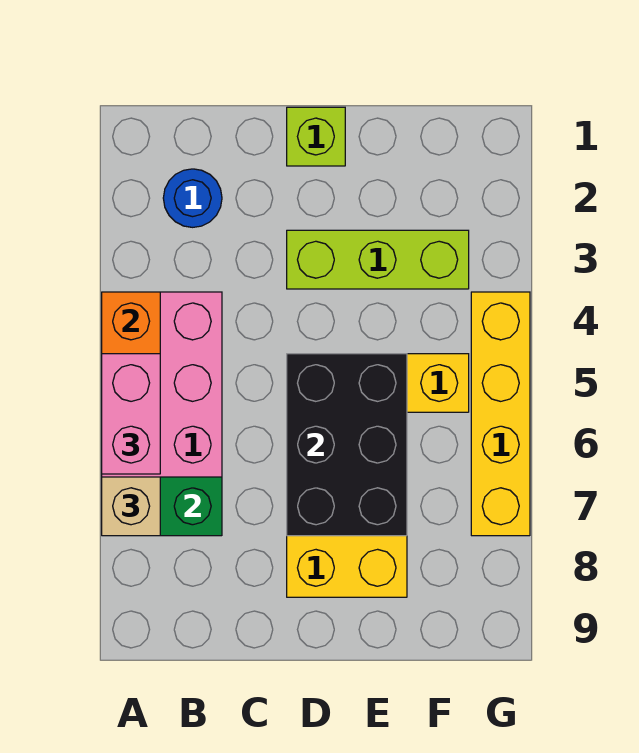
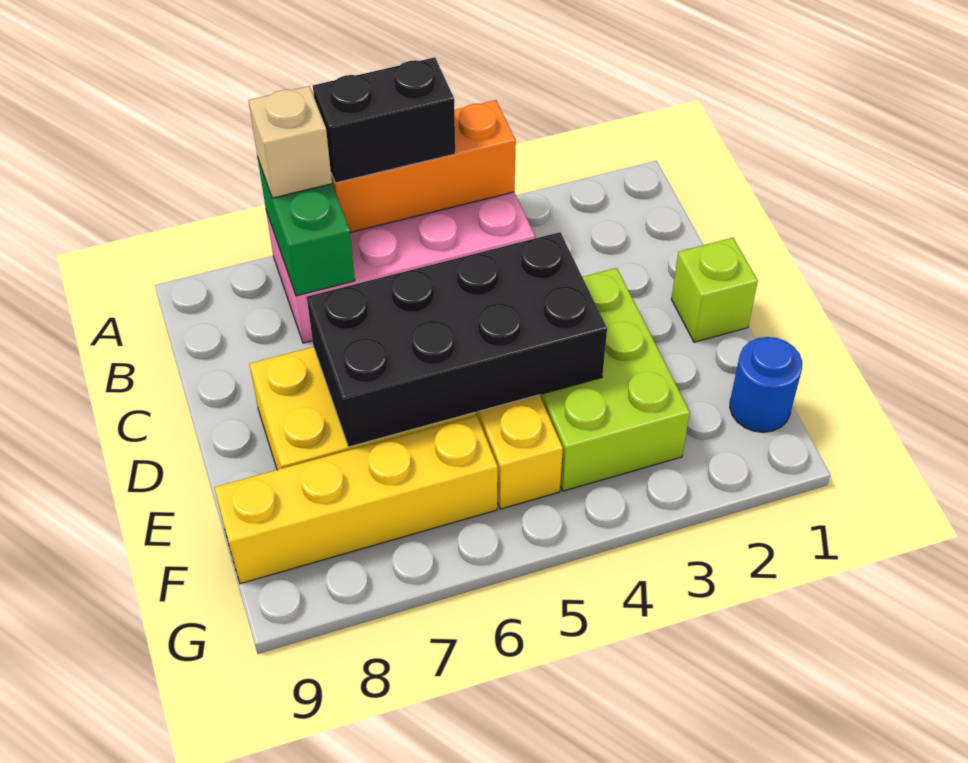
pink brick A5:A6 level 3 -> black brick A5:A6 level 3
blue round brick B2 level 1 -> blue round brick F1 level 1
lime brick D3:F3 level 1 -> lime brick D3:F4 level 1
black brick D5:E7 level 2 -> black brick D4:E7 level 2
yellow brick G4:G7 level 1 -> yellow brick F6:F9 level 1

